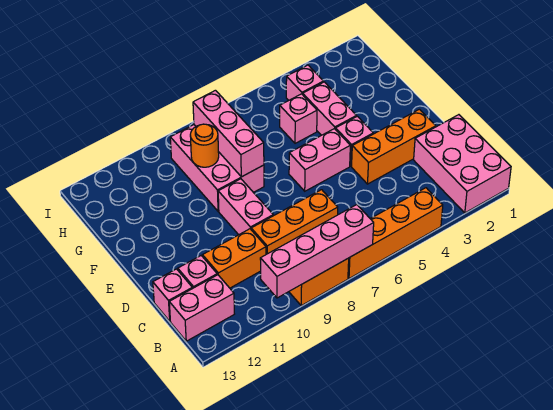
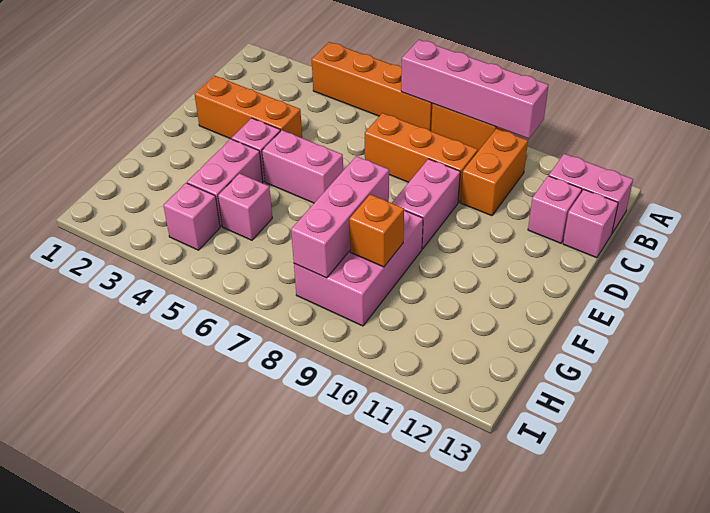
pink brick A1:C2 level 1 -> none
orange brick C10:C11 level 1 -> orange brick B10:C10 level 1
orange round brick G9 level 2 -> orange brick G9 level 2

